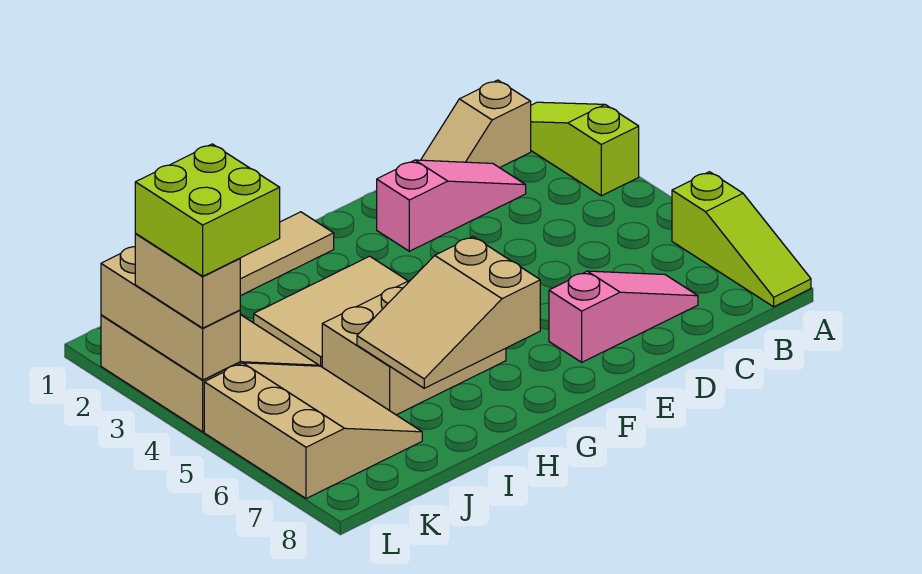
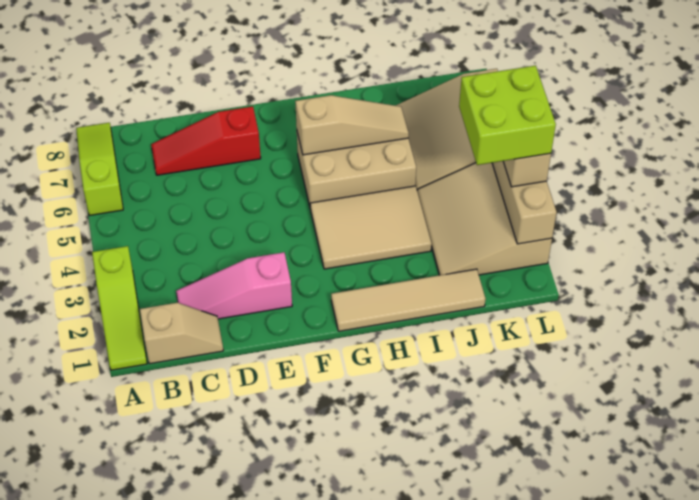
pink slope C7:E7 level 1 top E -> red slope C7:E7 level 1 top E
tan slope G6:I7 level 2 top G -> tan slope G6:I6 level 2 top G

